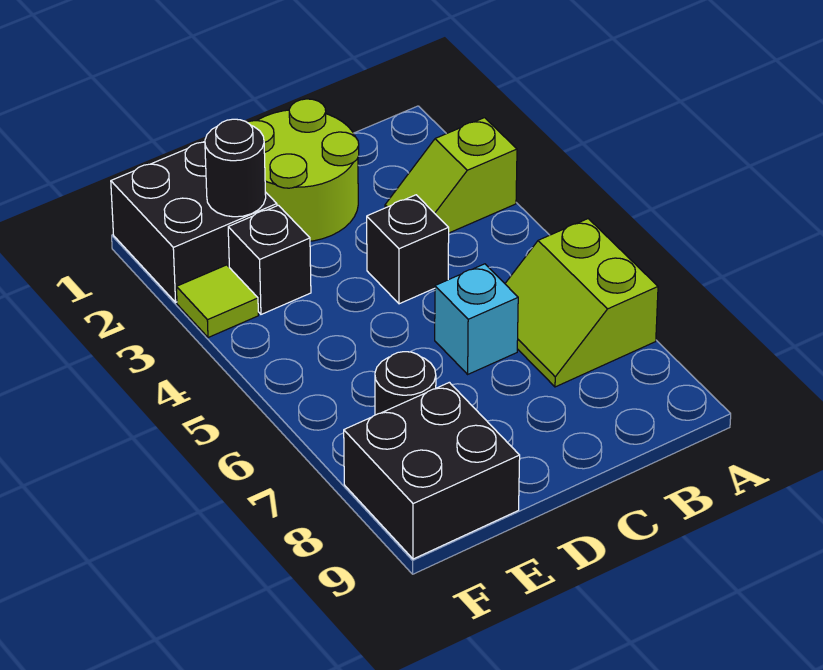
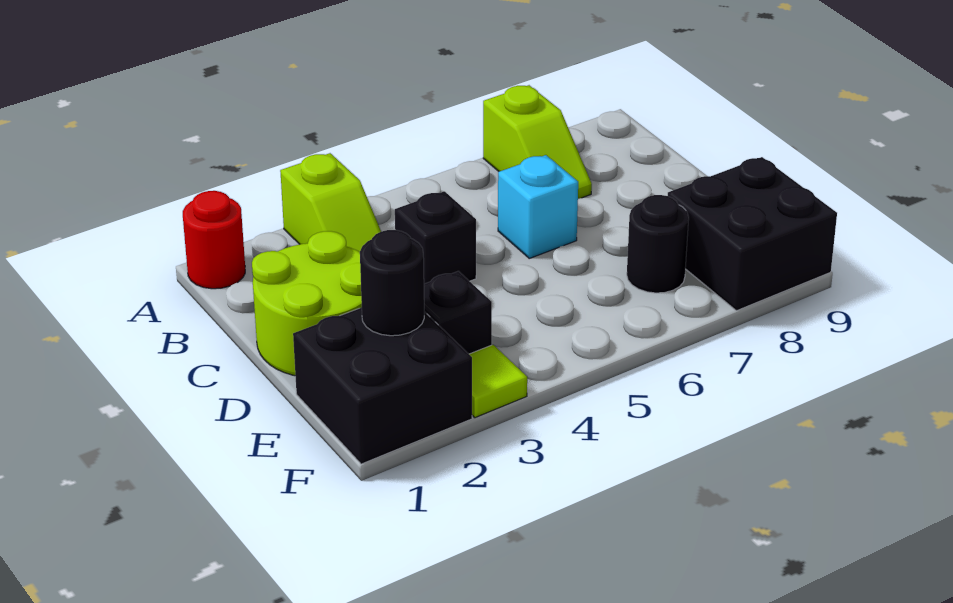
none -> red round brick A1 level 1
lime slope A6:B7 level 1 top A -> lime slope A7:B7 level 1 top A

